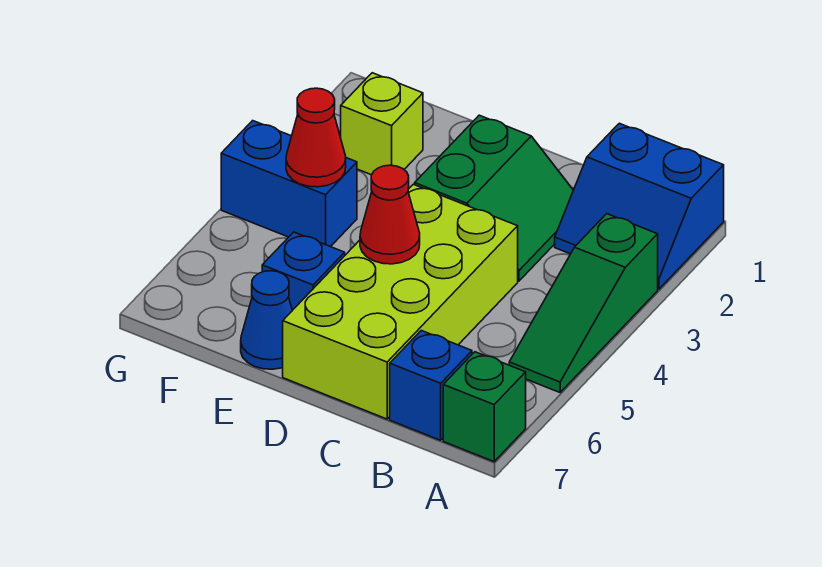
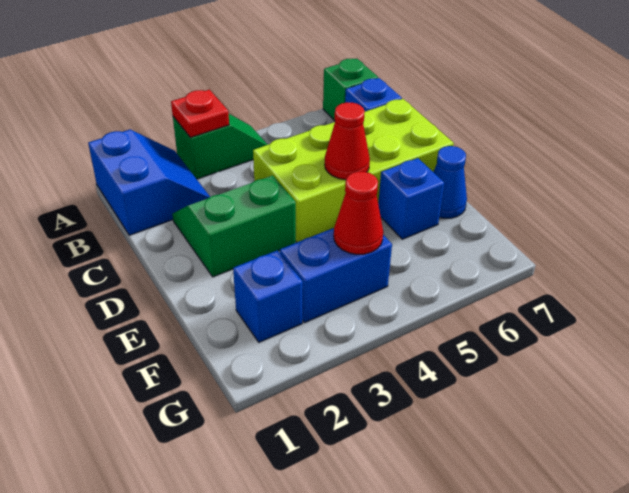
green slope A3:A5 level 1 top 3 -> green slope A3:A4 level 1 top 3
none -> red plate A3 level 2
lime brick F2 level 1 -> blue brick F2 level 1
blue brick F4:G4 level 1 -> blue brick F3:F4 level 1

